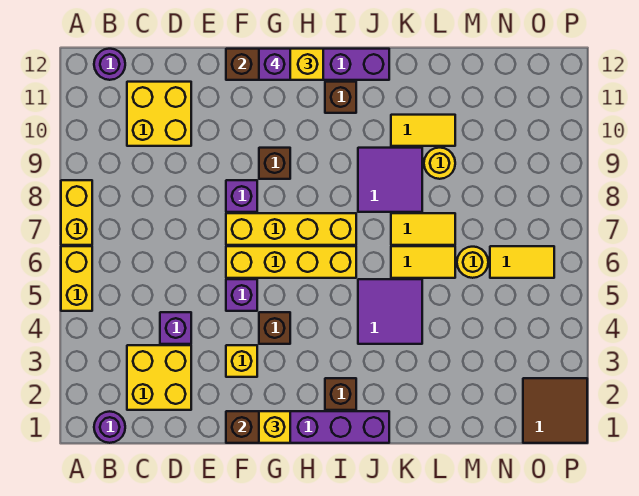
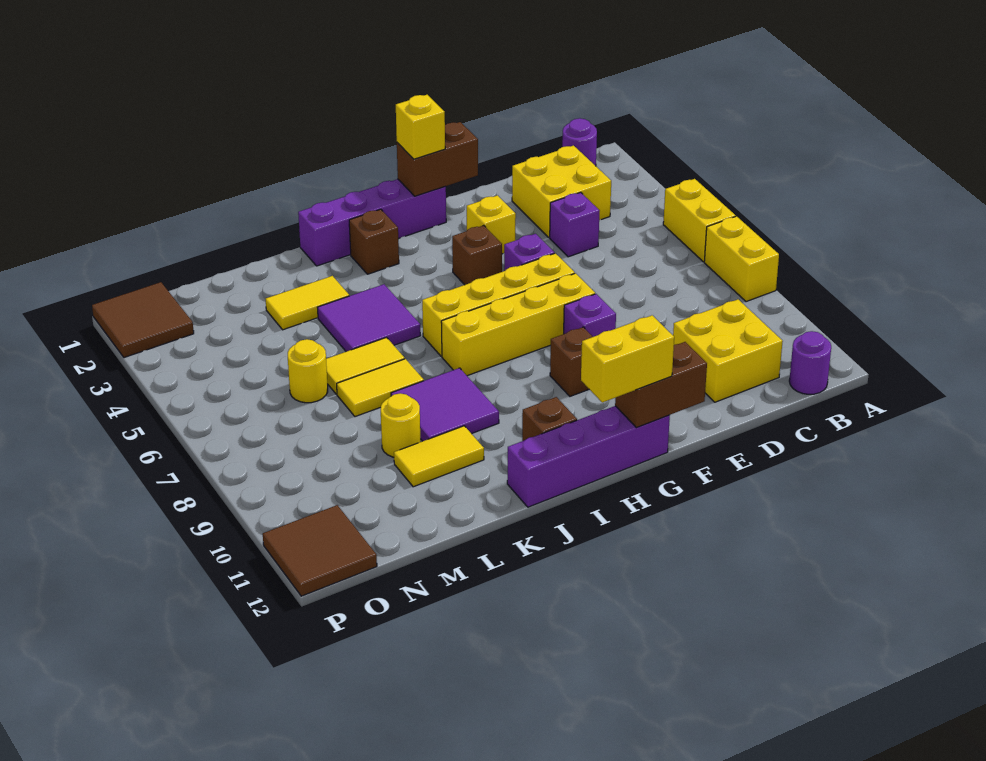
purple brick G12 level 4 -> none
yellow tile N6:O6 level 1 -> yellow tile K3:L3 level 1
none -> brown tile O11:P12 level 1

